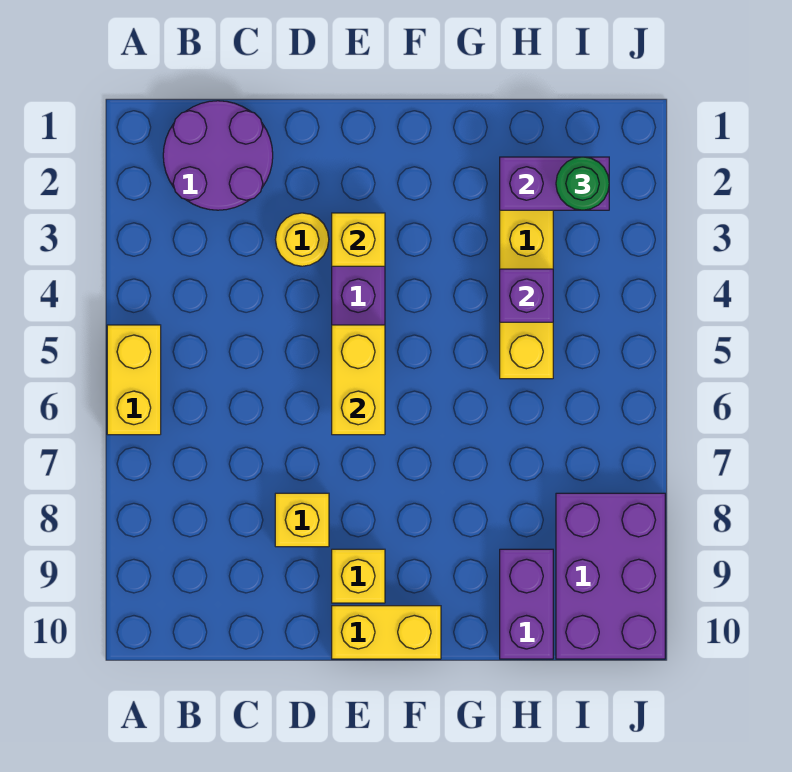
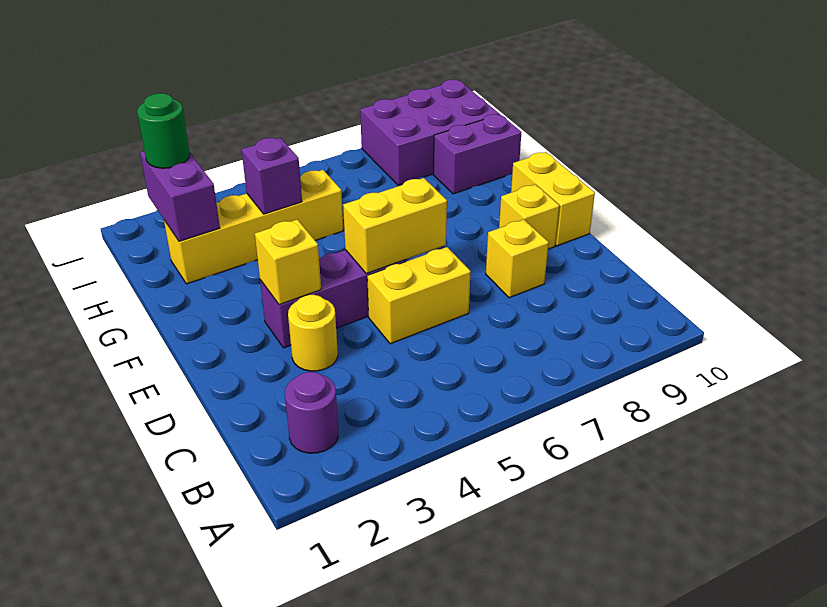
yellow brick A5:A6 level 1 -> yellow brick D5:D6 level 1
purple round brick B1:C2 level 1 -> purple round brick B2 level 1

